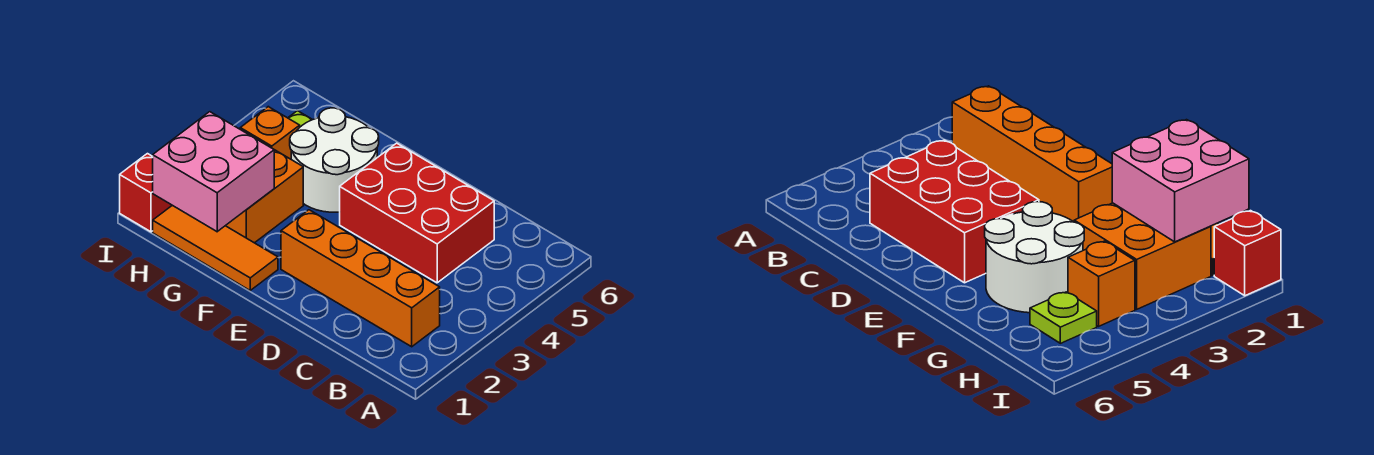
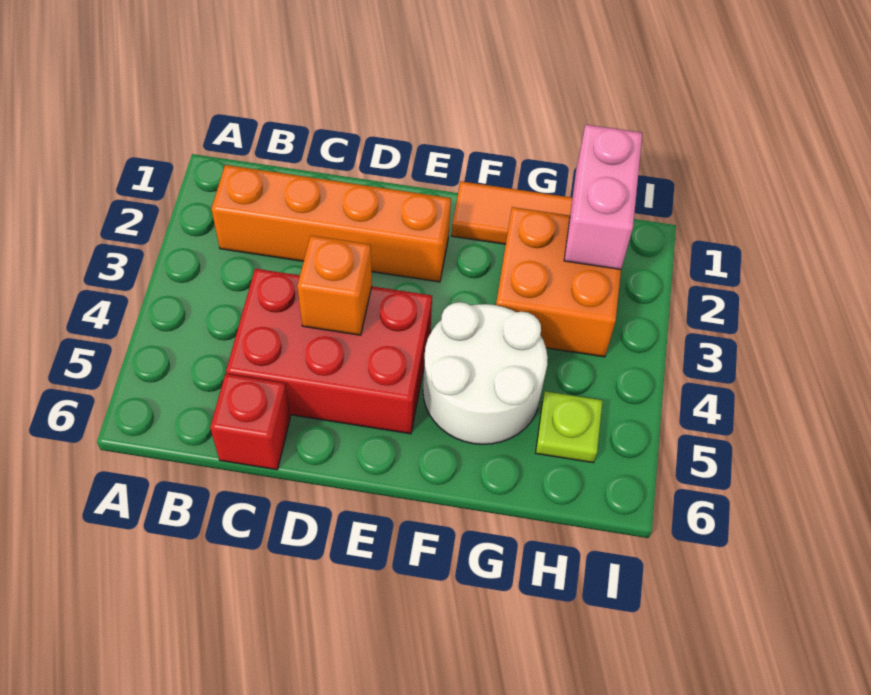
pink brick G1:H2 level 2 -> pink brick H1:H2 level 2
orange brick H4 level 1 -> orange brick D4 level 2
red brick I1 level 1 -> red brick C6 level 1

